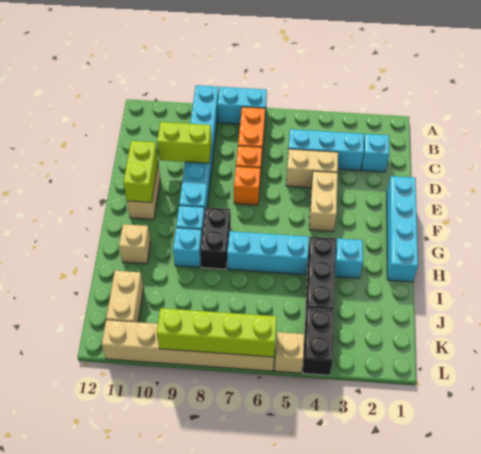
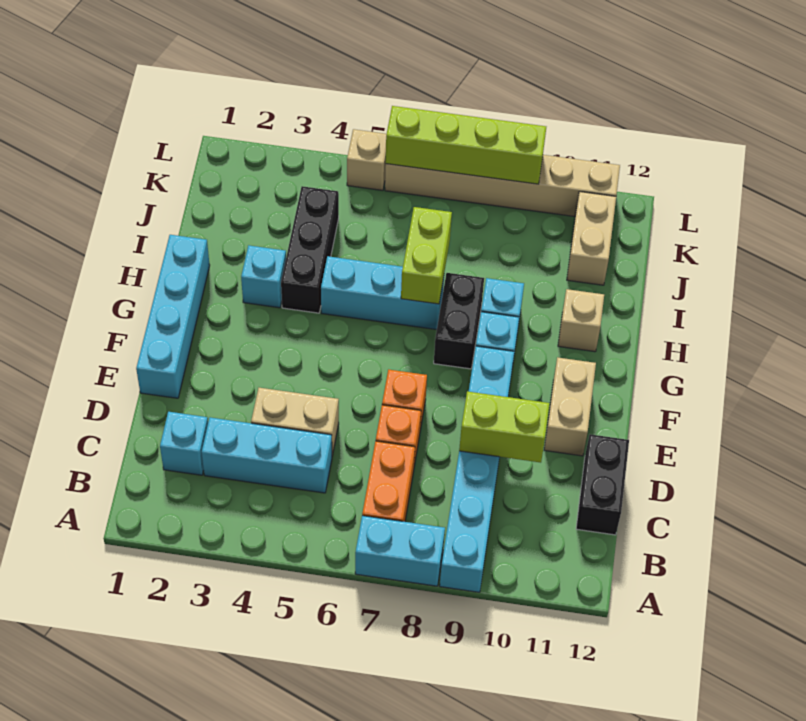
tan brick E4:F4 level 1 -> none
lime brick E11:F11 level 2 -> lime brick H7:I7 level 2
black brick K4:L4 level 1 -> black brick C12:D12 level 1

